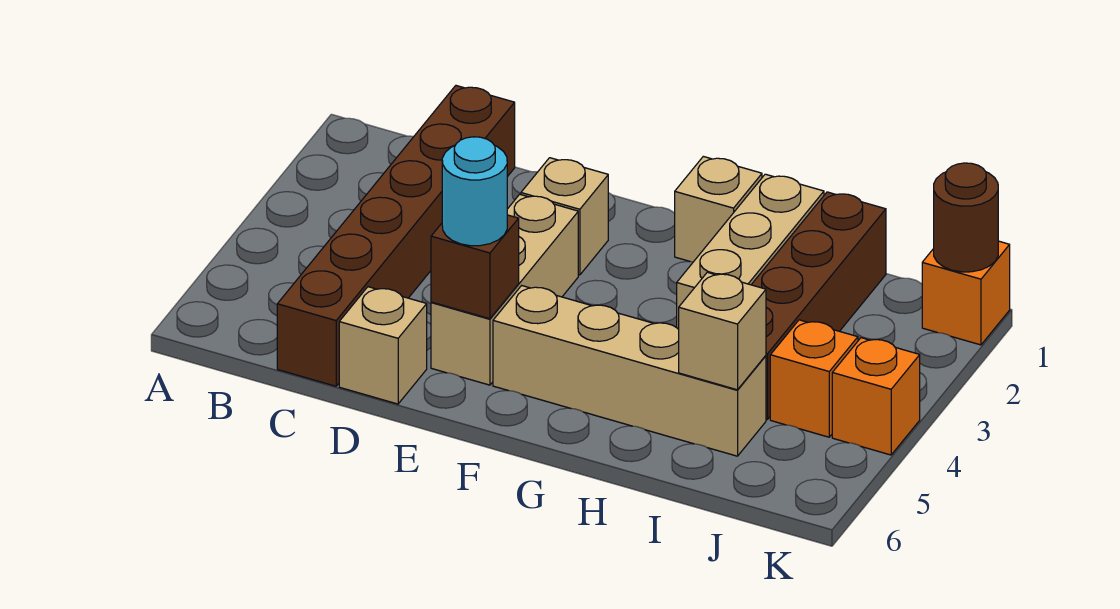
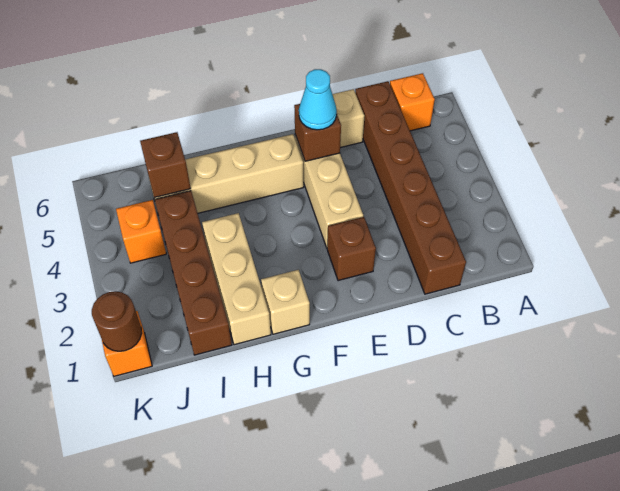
tan brick E2 level 1 -> brown brick E2 level 1
cyan round brick E5 level 3 -> cyan cone E5 level 3
tan brick I5 level 2 -> brown brick I5 level 2
orange brick K4 level 1 -> orange brick B6 level 1

